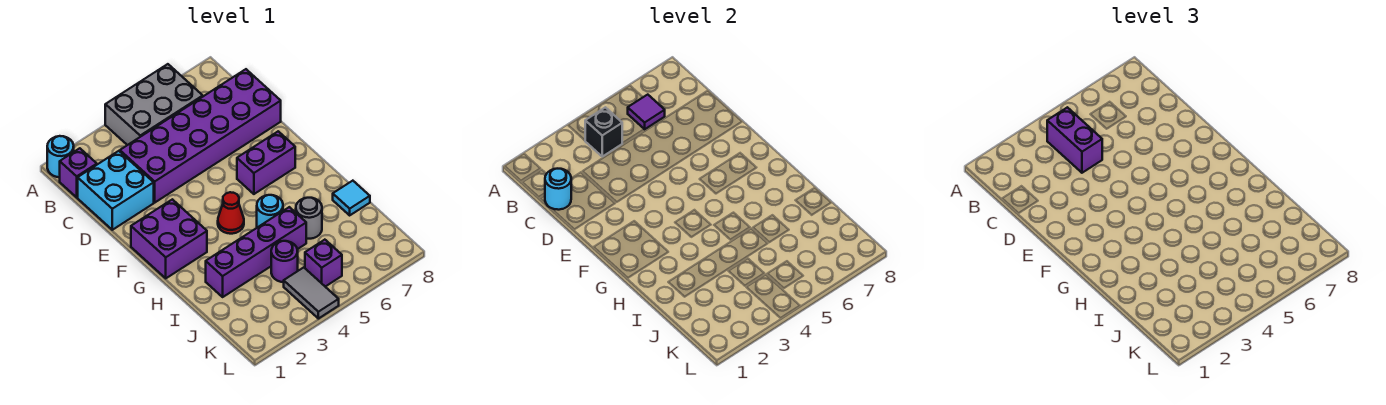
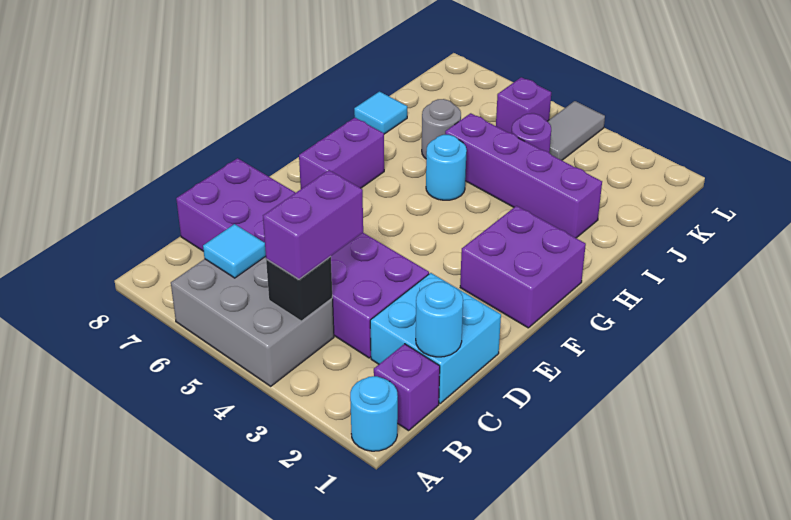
purple tile B6 level 2 -> cyan tile B6 level 2
purple brick F6:F7 level 1 -> purple brick F7:G7 level 1
red cone G4 level 1 -> none

